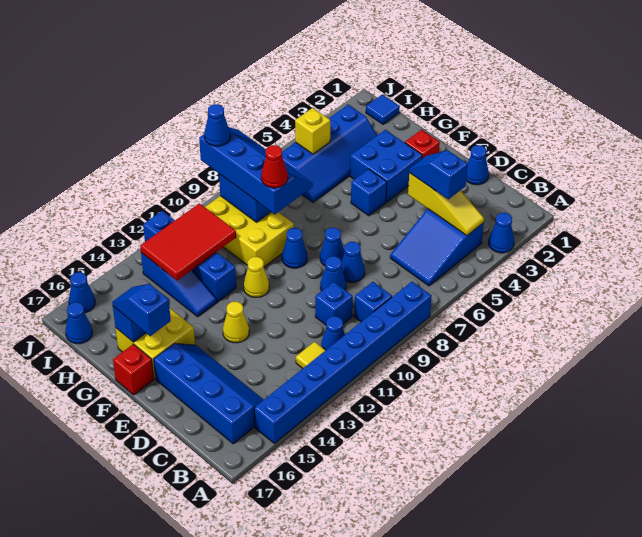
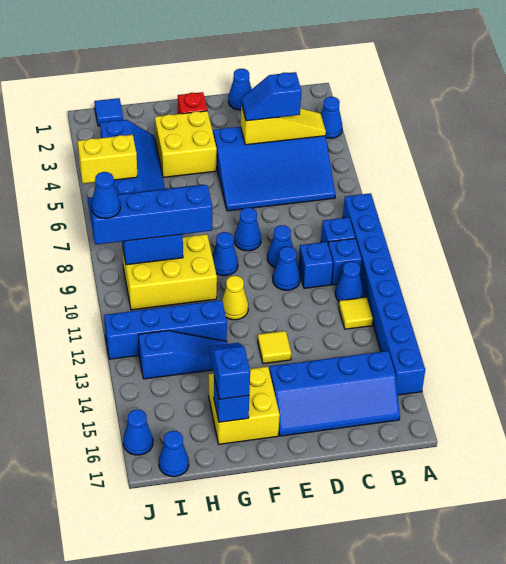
blue slope B4:C6 level 1 top 4 -> blue slope B4:E6 level 1 top 4
blue slope B15:E16 level 1 top 16 -> blue slope B15:E16 level 1 top 15
blue cone D8 level 1 -> blue cone D10 level 1
yellow cone E13 level 1 -> yellow tile E13 level 1
blue brick F3:G4 level 1 -> yellow brick F3:G4 level 1
blue brick F5 level 1 -> blue brick B10 level 1
blue slope F16:G16 level 3 top F -> blue slope G15:G16 level 3 top 16
red brick F17 level 1 -> none
red cone G9 level 4 -> none
red tile H11:I13 level 2 -> none
yellow brick I5 level 2 -> yellow brick I5:J5 level 2

